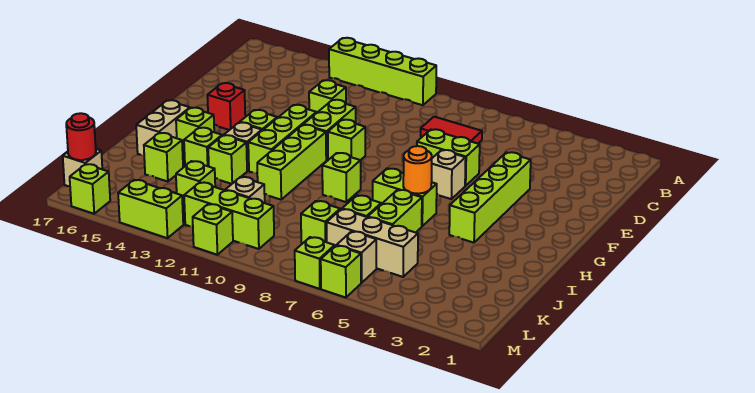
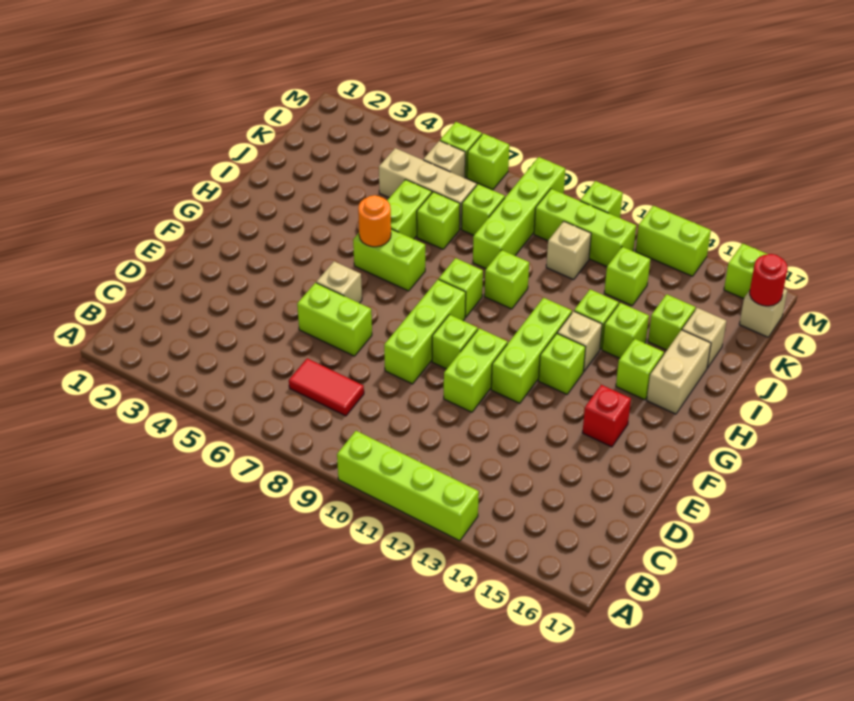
lime brick D12 level 1 -> lime brick I10 level 1
lime brick E4:H4 level 1 -> lime brick J9:M9 level 1
lime brick G11:I11 level 1 -> lime brick E9:G9 level 1
none -> tan brick J16 level 1

